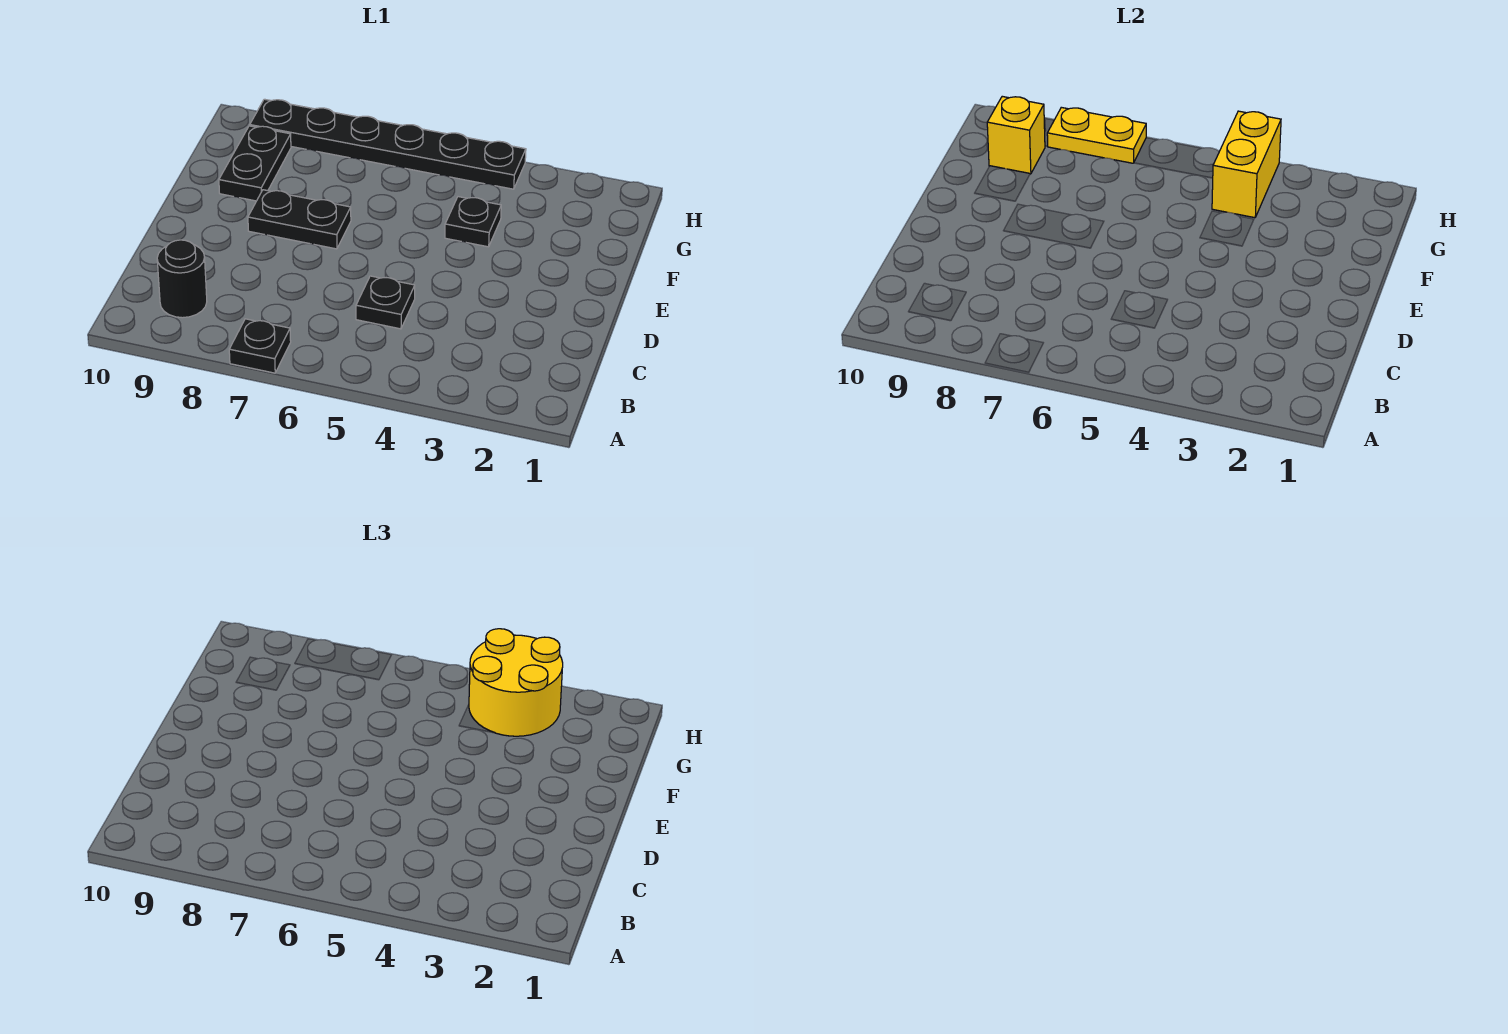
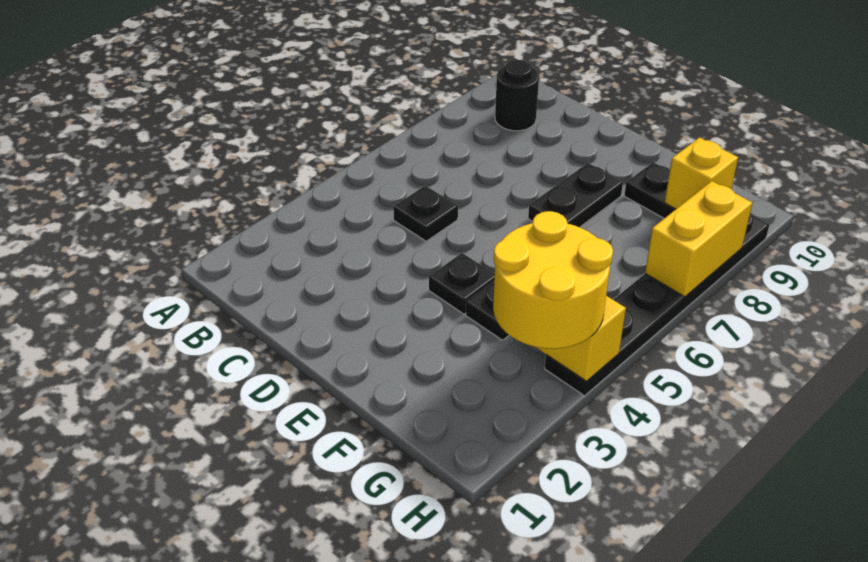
black plate A7 level 1 -> black plate E4 level 1
yellow plate H7:H8 level 2 -> yellow brick H7:H8 level 2

